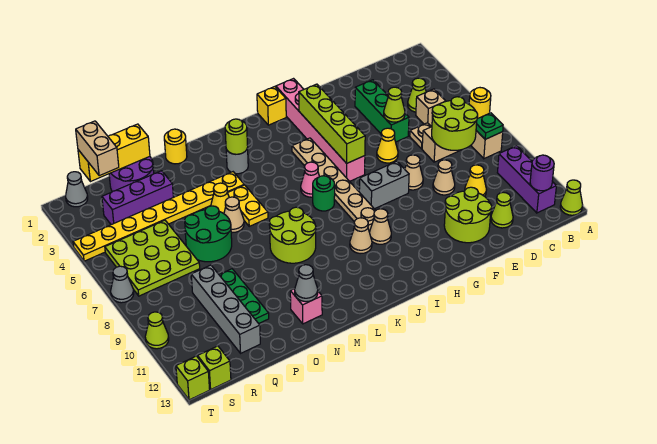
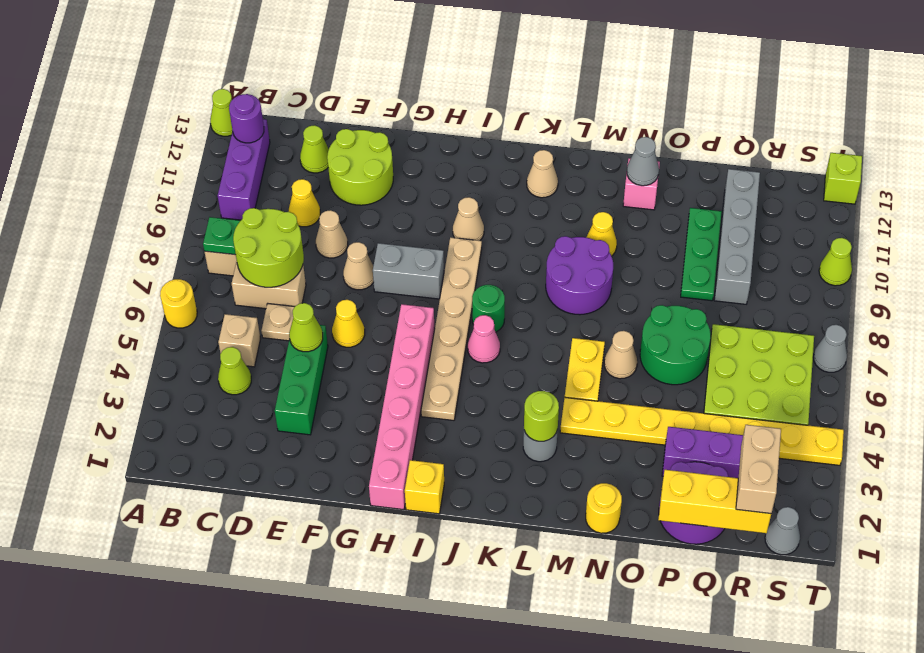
lime brick H3:H6 level 2 -> none
tan cone J10 level 1 -> tan cone K12 level 1
lime round brick L8:M9 level 1 -> purple round brick L8:M9 level 1
yellow cone N5 level 1 -> yellow cone M10 level 1
lime brick S13 level 1 -> none

